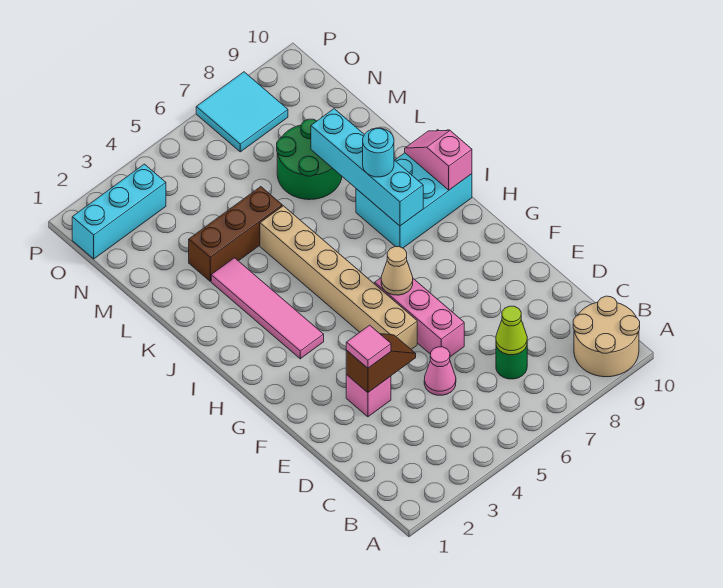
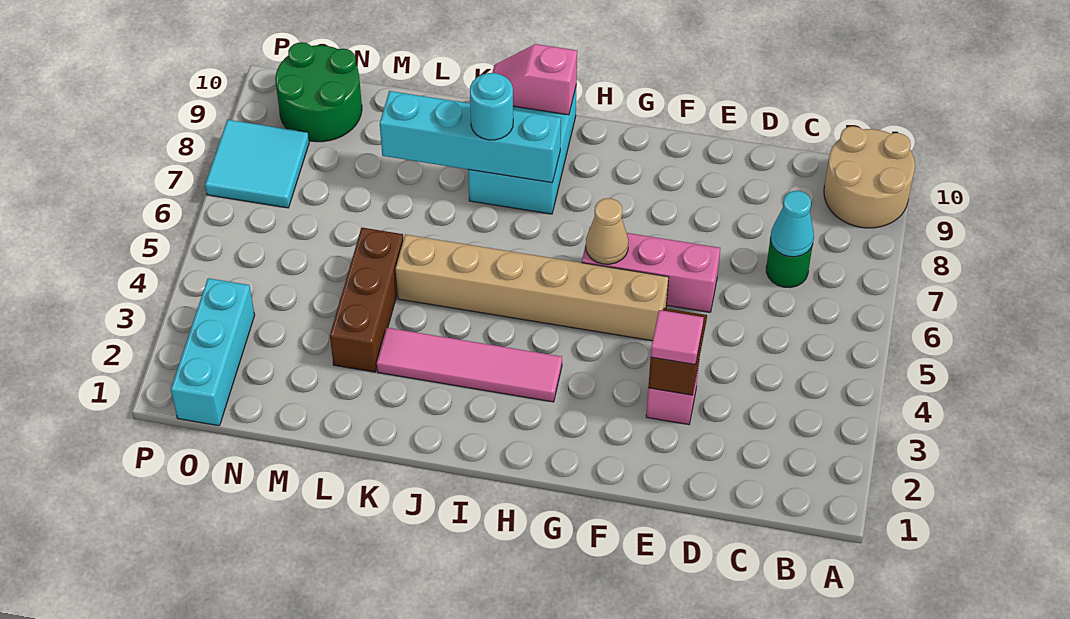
lime cone C7 level 2 -> cyan cone C7 level 2
pink cone D5 level 1 -> none
green round brick L7:M8 level 1 -> green round brick N9:O10 level 1

